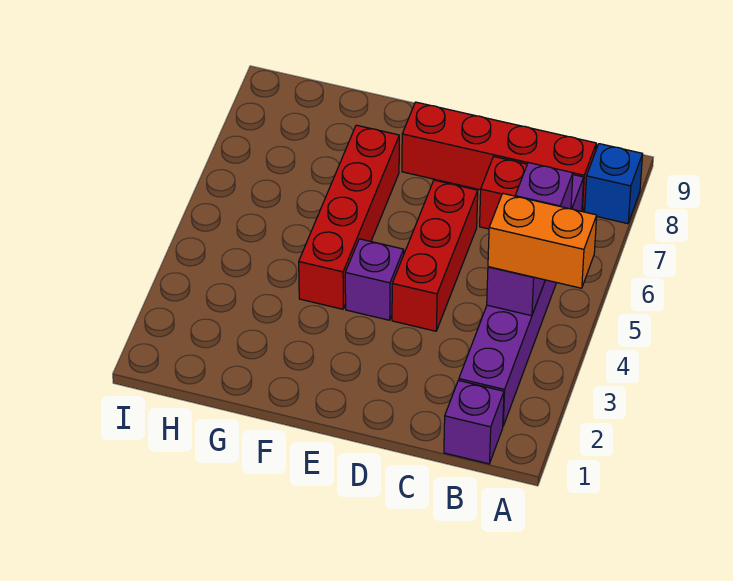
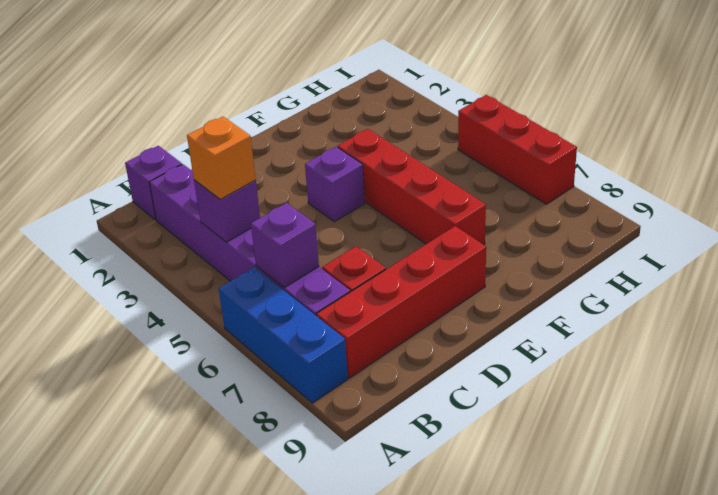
orange brick A4:B4 level 3 -> orange brick B4 level 3
blue brick A8 level 1 -> blue brick A6:A8 level 1
red brick D4:D6 level 1 -> red brick I5:I7 level 1

